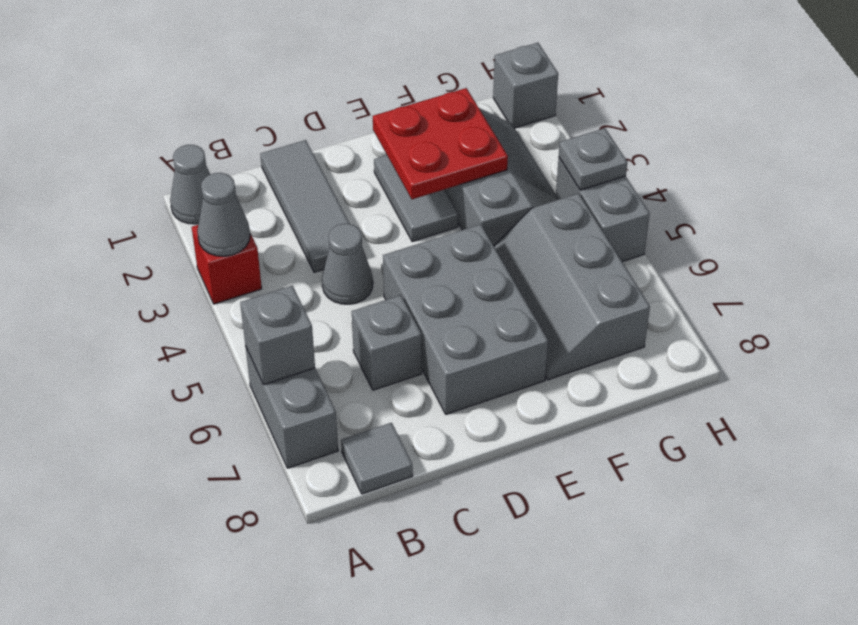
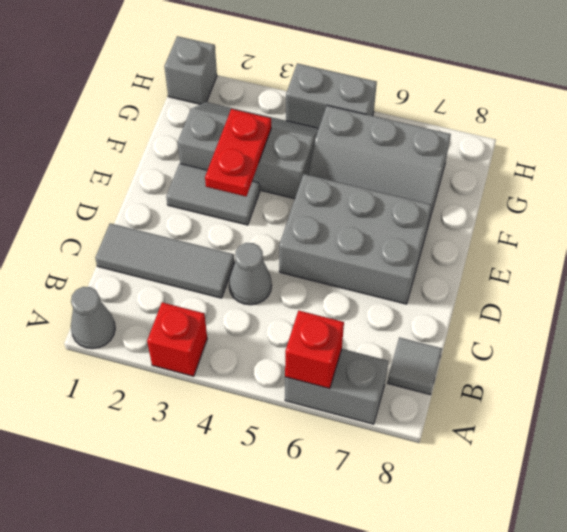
grey cone A3 level 2 -> none
grey brick A6 level 2 -> red brick A6 level 2
grey brick C6 level 1 -> none
red plate E2:F3 level 2 -> red plate E3:F3 level 2
grey plate H4 level 2 -> none

